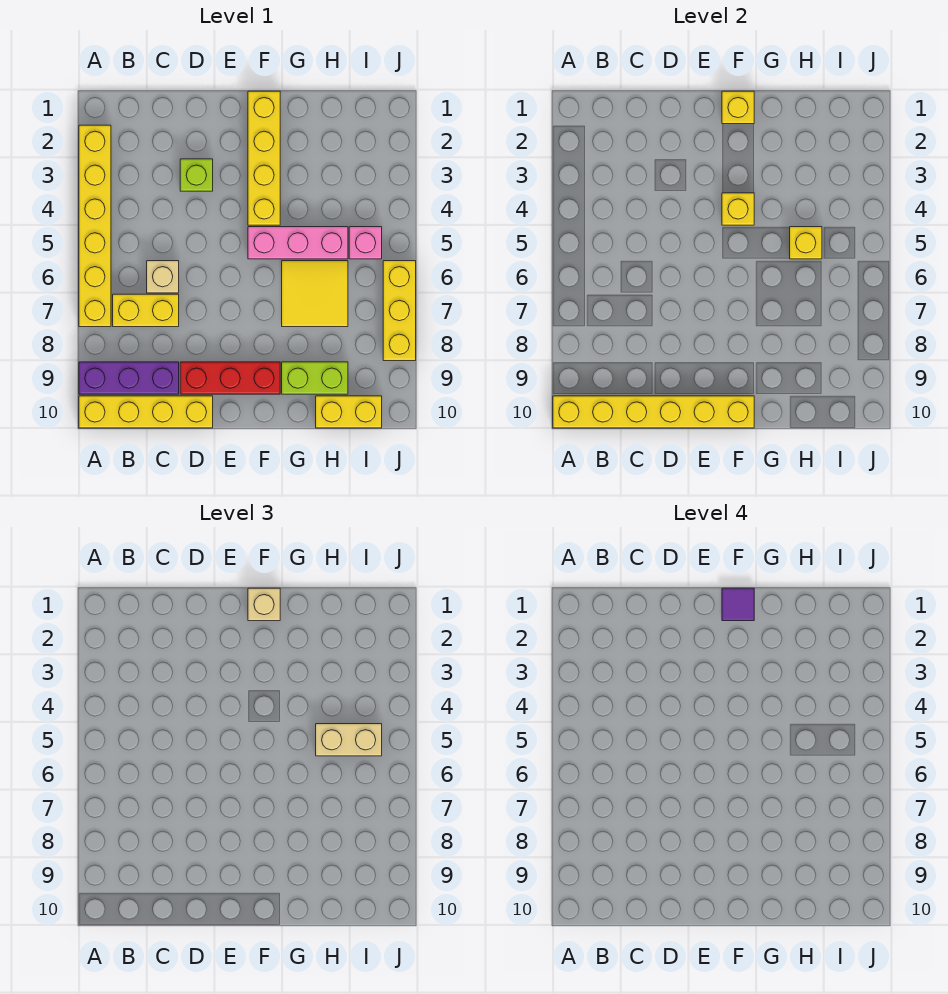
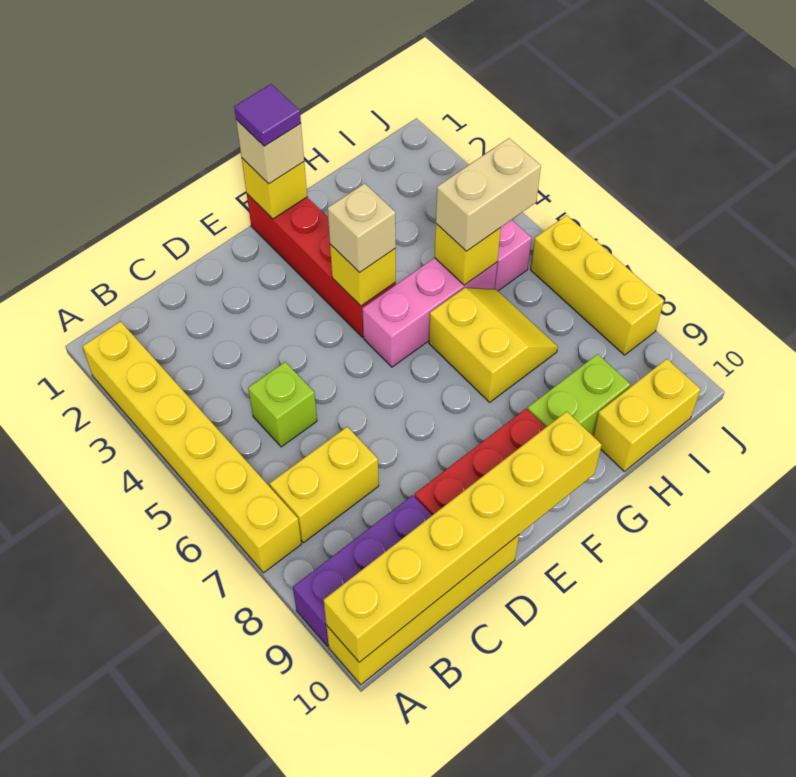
tan brick C6 level 1 -> tan brick F4 level 3
lime brick D3 level 1 -> lime brick C5 level 1
yellow brick F1:F4 level 1 -> red brick F1:F4 level 1
yellow tile G6:H7 level 1 -> yellow slope G6:H7 level 1 top G

